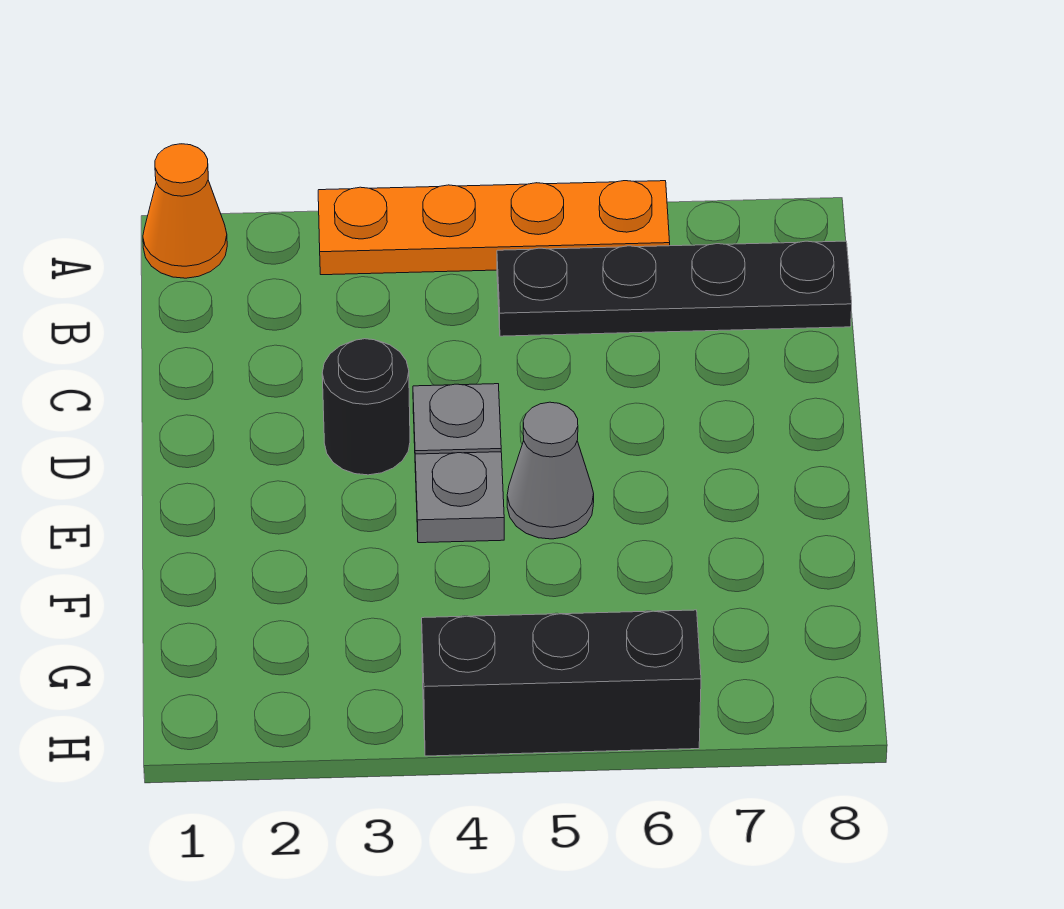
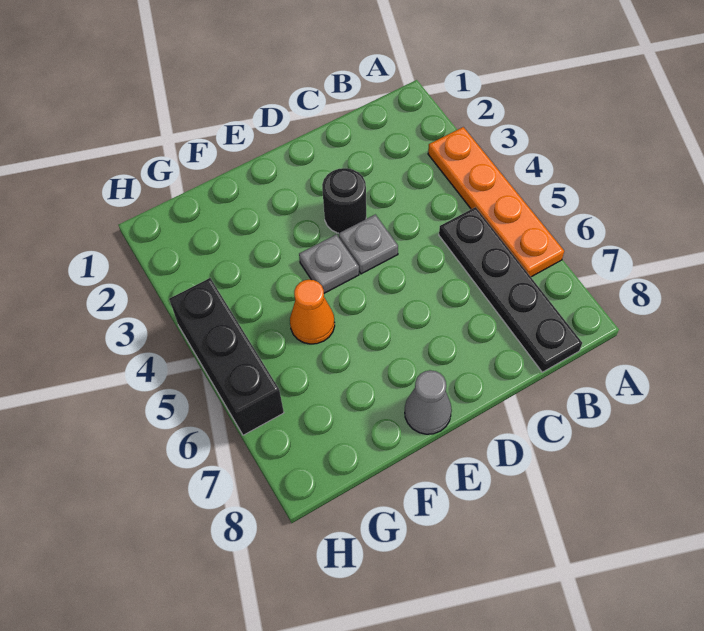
orange cone A1 level 1 -> orange cone F5 level 1
grey cone E5 level 1 -> grey cone E8 level 1

